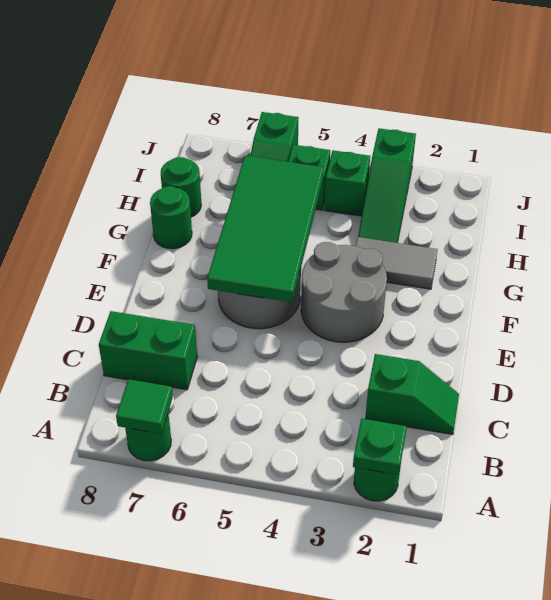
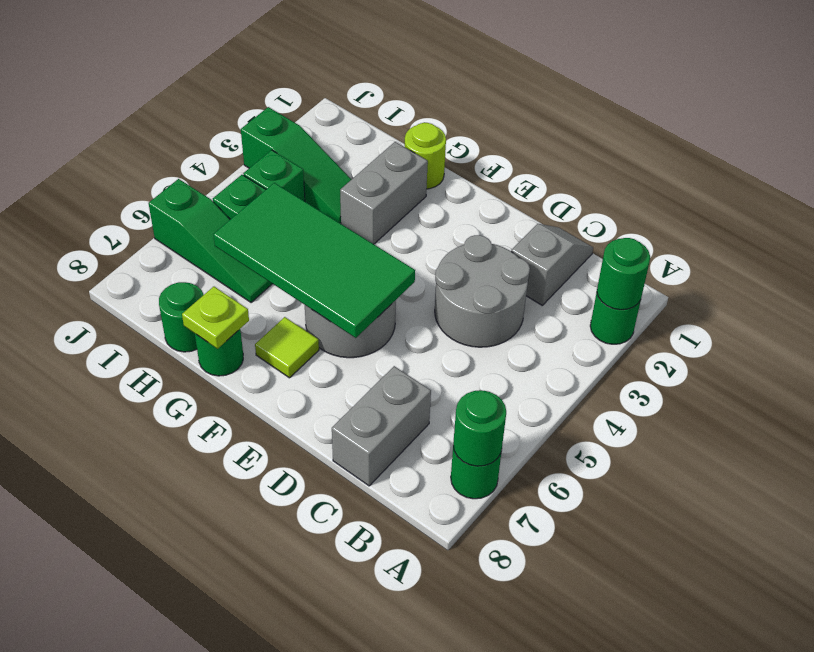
green plate A2 level 2 -> green round brick A2 level 2
green tile A7 level 2 -> green round brick A7 level 2
green slope C1:C2 level 1 top 2 -> grey slope C1:C2 level 1 top 2
green brick C7:C8 level 1 -> grey brick C7:C8 level 1
grey round brick E3:F4 level 1 -> grey round brick C3:D4 level 1
none -> lime tile F7 level 1
none -> lime round brick G1 level 1
grey tile G2:G3 level 1 -> grey brick G2:G3 level 1
none -> lime plate G8 level 2

